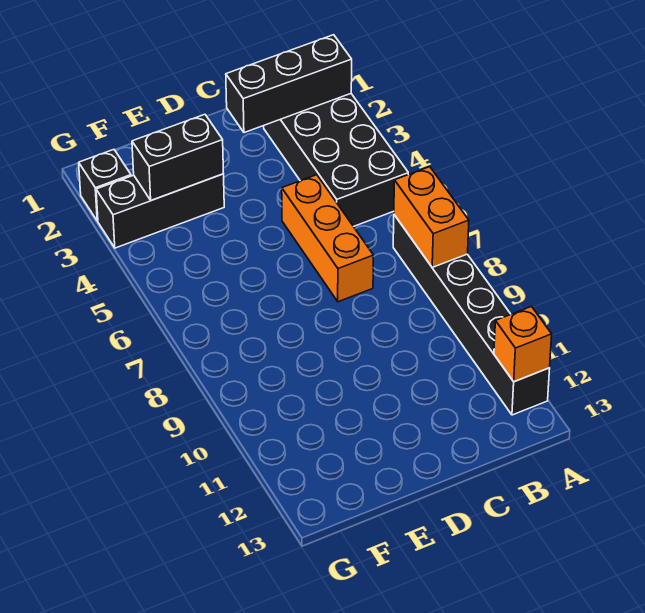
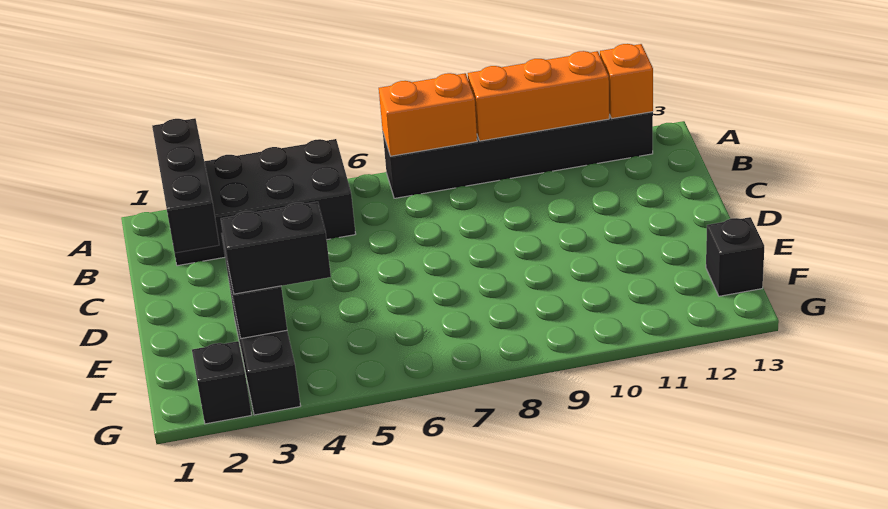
orange brick C5:C7 level 1 -> orange brick A9:A11 level 2
none -> black brick F3:F4 level 3
none -> black brick F13 level 1

